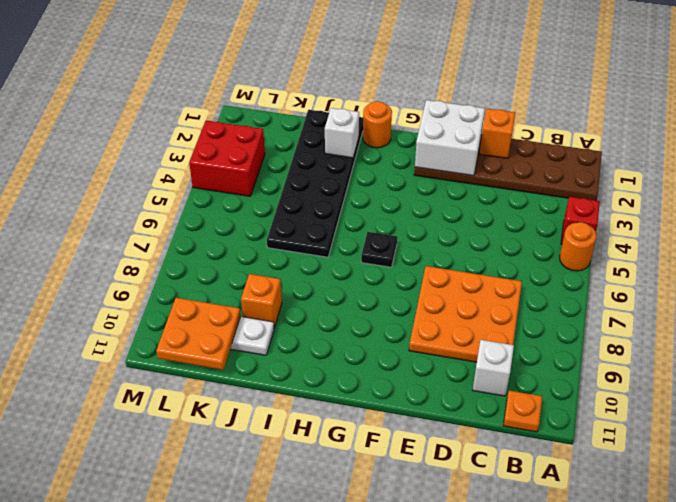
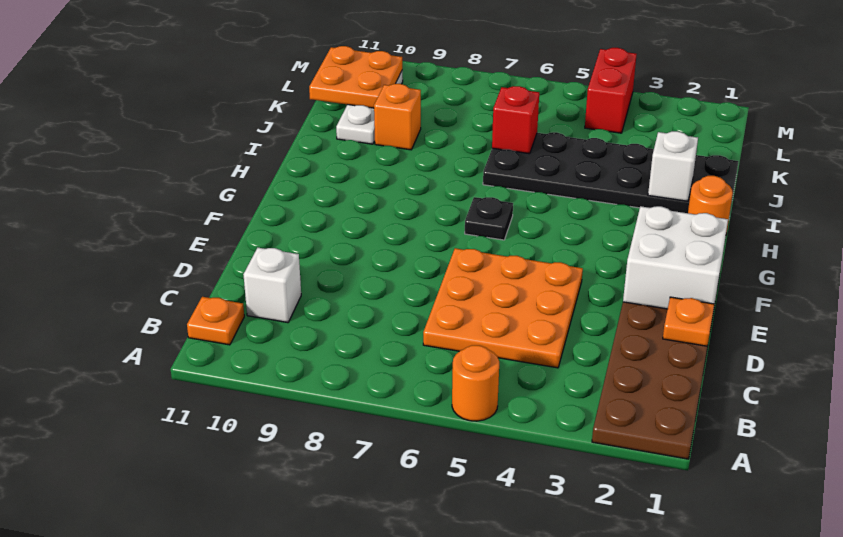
red brick A4 level 1 -> red brick J6 level 2
orange plate C7:E9 level 1 -> orange plate C4:E6 level 1
orange brick D1 level 2 -> orange plate D1 level 2
red brick L3:M4 level 1 -> red brick L4:M4 level 1

